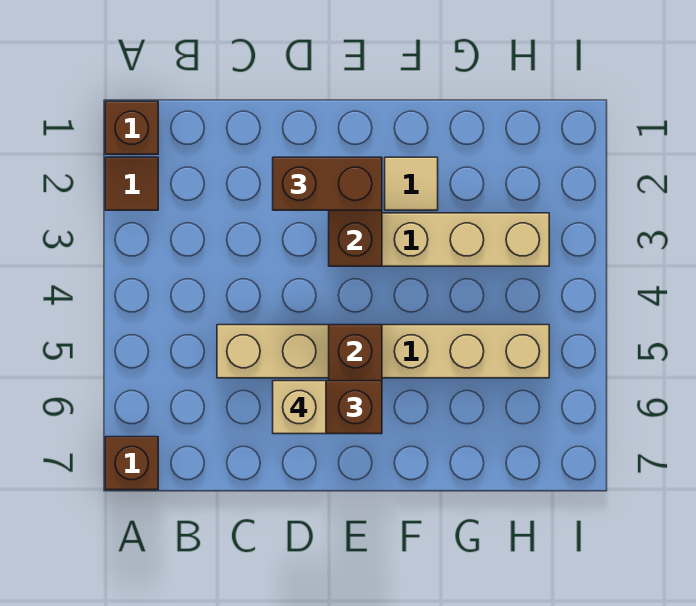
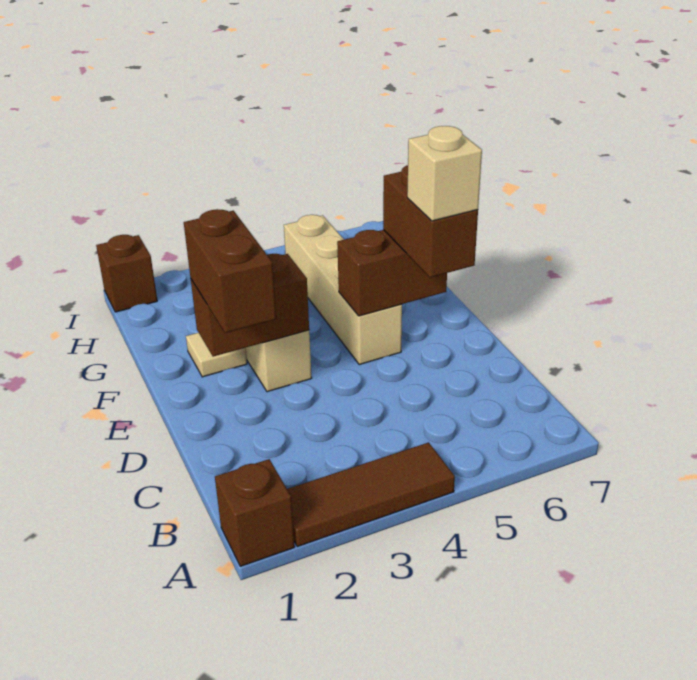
brown tile A2 level 1 -> brown tile A2:A4 level 1
brown brick A7 level 1 -> brown brick I1 level 1
tan brick C5:H5 level 1 -> tan brick E5:H5 level 1

